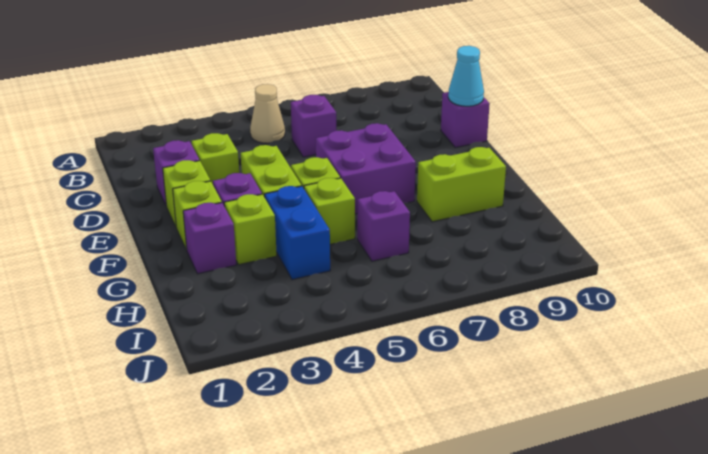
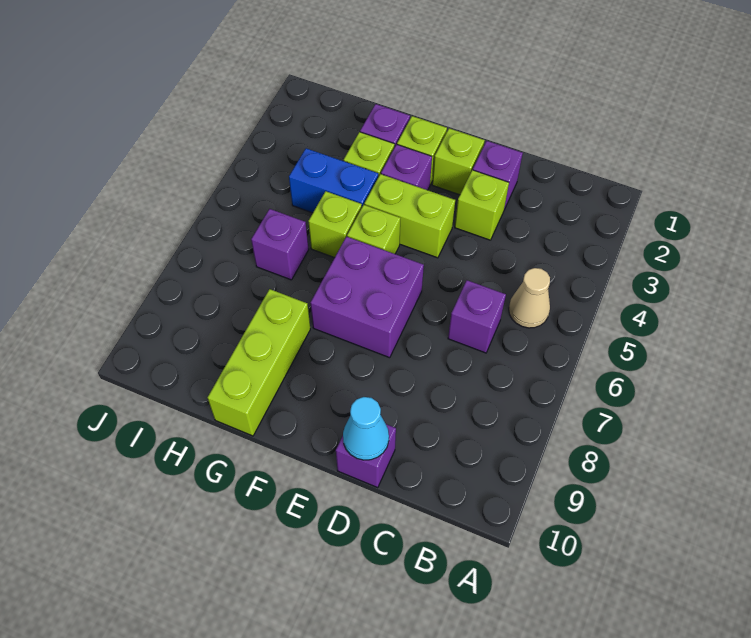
lime brick G8:G9 level 1 -> lime brick G8:G10 level 1

